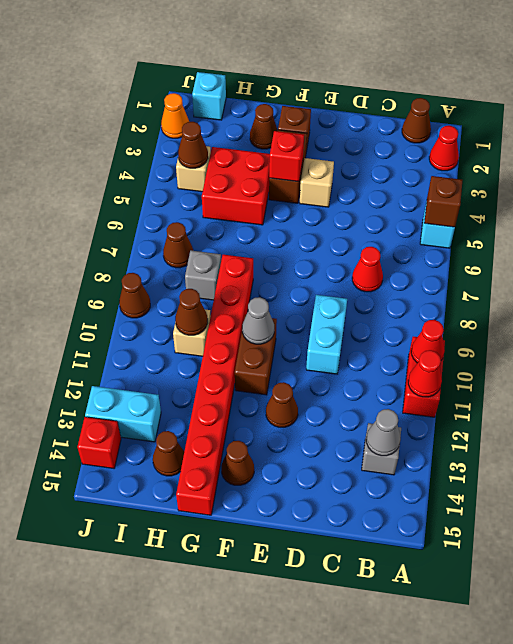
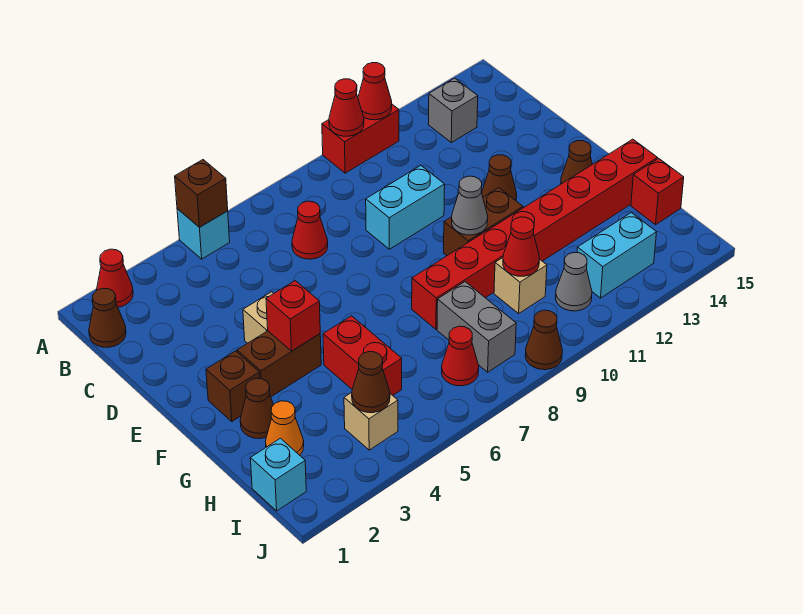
grey cone B13 level 2 -> grey cone I11 level 1
red brick G4:H5 level 1 -> red brick G5:H5 level 1
grey brick H8 level 1 -> grey brick H8:I8 level 1
brown cone H10 level 2 -> red cone H10 level 2
brown cone H14 level 1 -> none
brown cone I7 level 1 -> red cone I7 level 1
cyan brick I13:J13 level 1 -> cyan brick I12:I13 level 1
orange cone J2 level 1 -> orange cone H2 level 1
red brick J14 level 1 -> red brick H15 level 1

